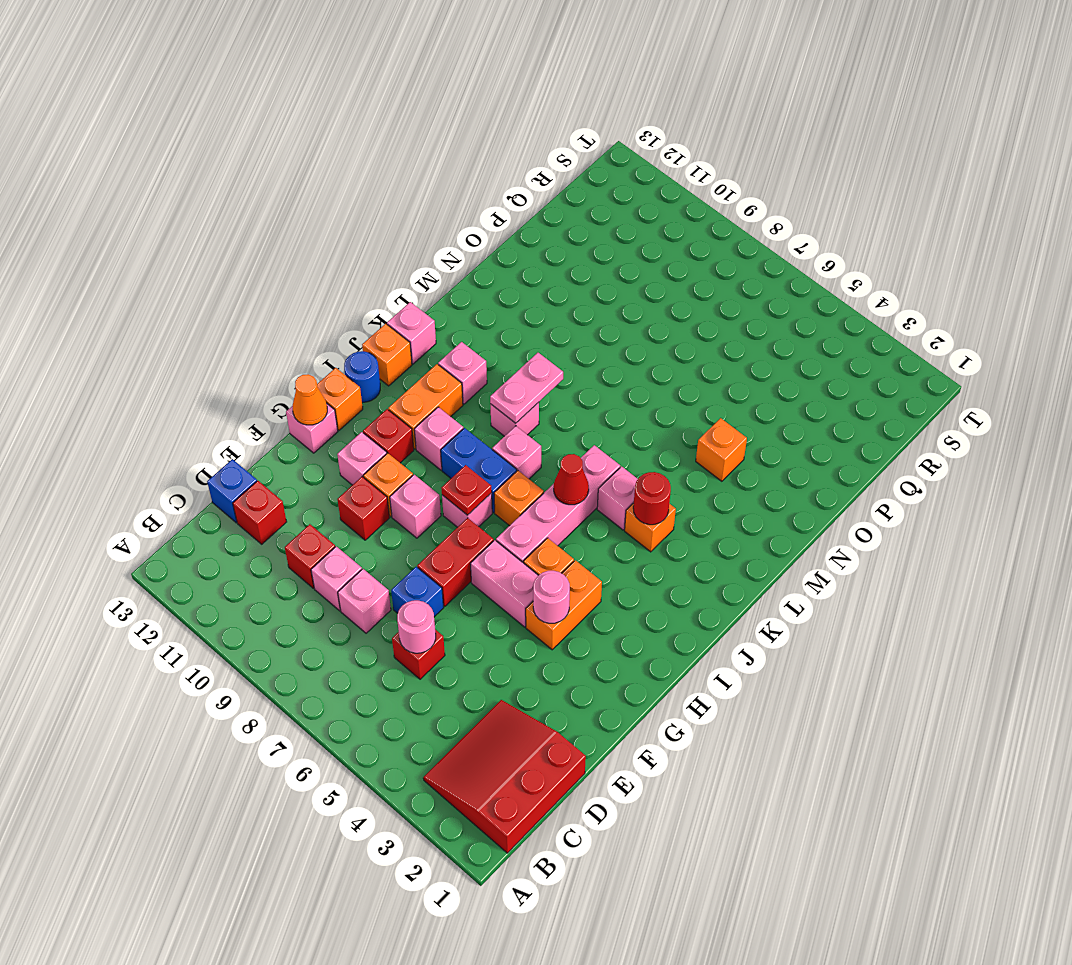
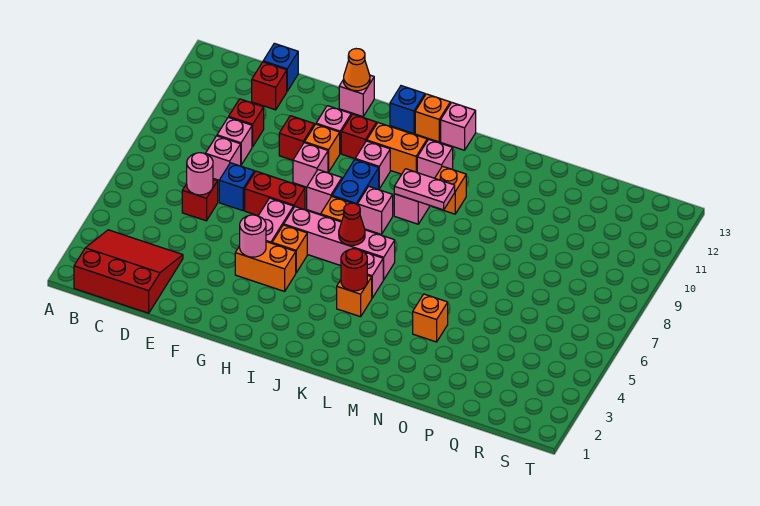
red plate H8 level 2 -> none
orange brick H13 level 1 -> orange brick L10 level 1
blue round brick I13 level 1 -> blue brick I13 level 1

